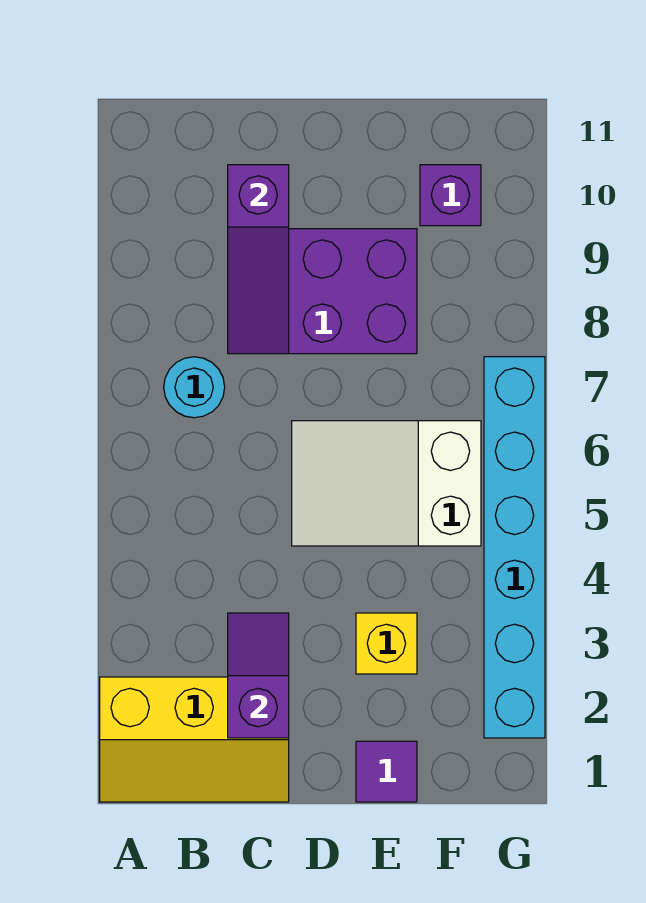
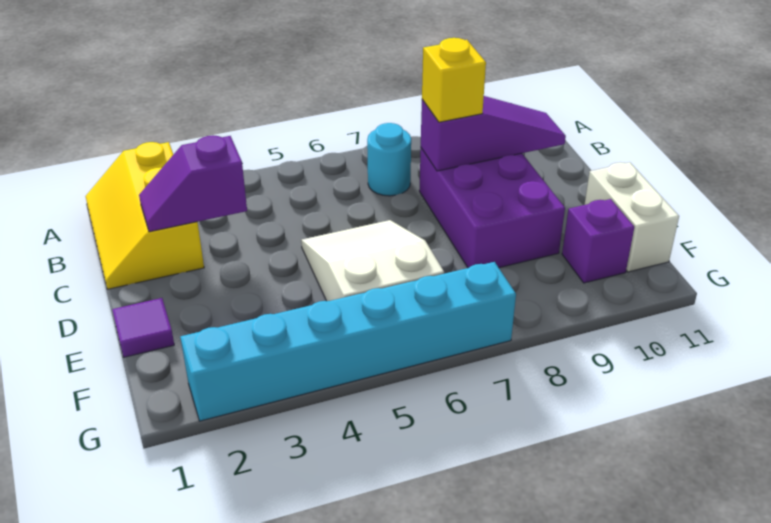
purple slope C2:C3 level 2 top 2 -> purple slope C2:C3 level 2 top 3
purple slope C8:C10 level 2 top 10 -> purple slope C8:C10 level 2 top 8
yellow brick E3 level 1 -> yellow brick C8 level 3
none -> white brick E11:F11 level 1

